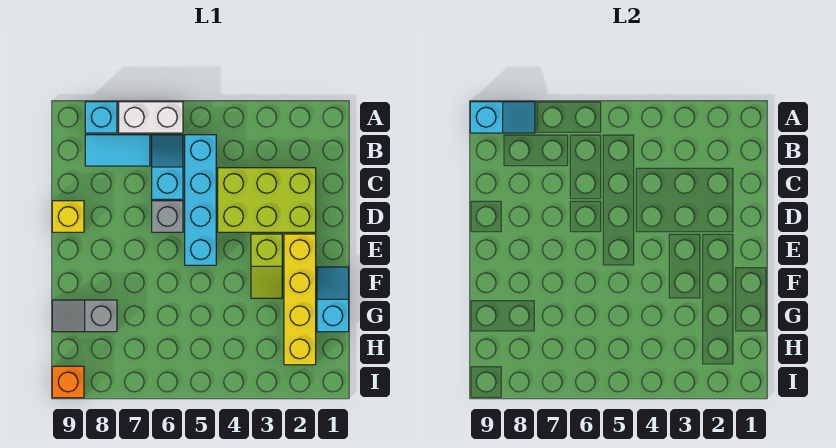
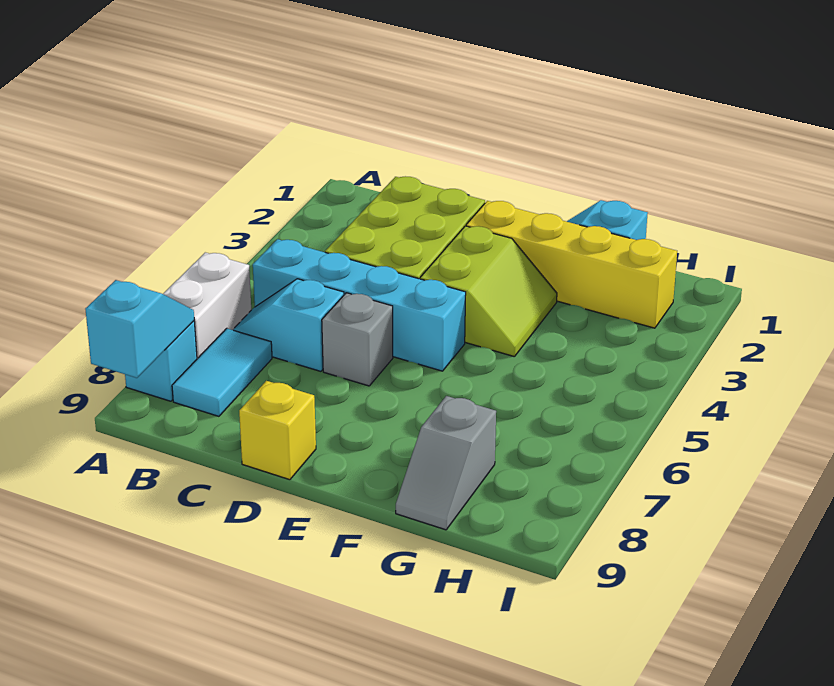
lime slope E3:F3 level 1 top E -> lime slope E3:F4 level 1 top E
orange brick I9 level 1 -> none

